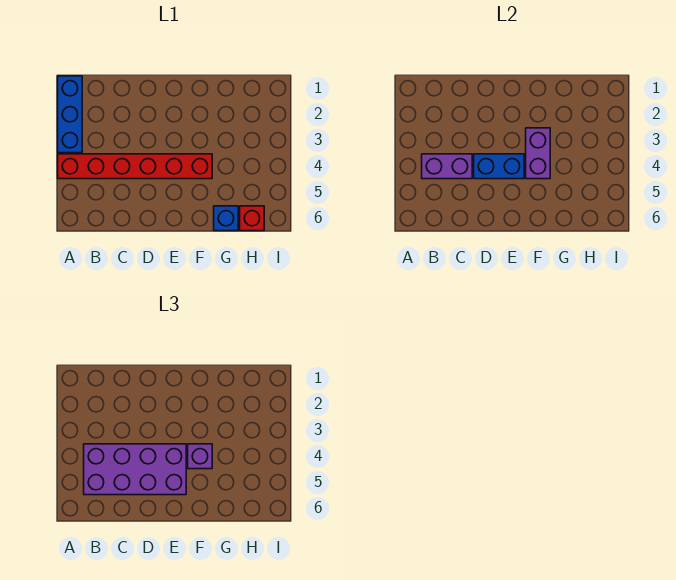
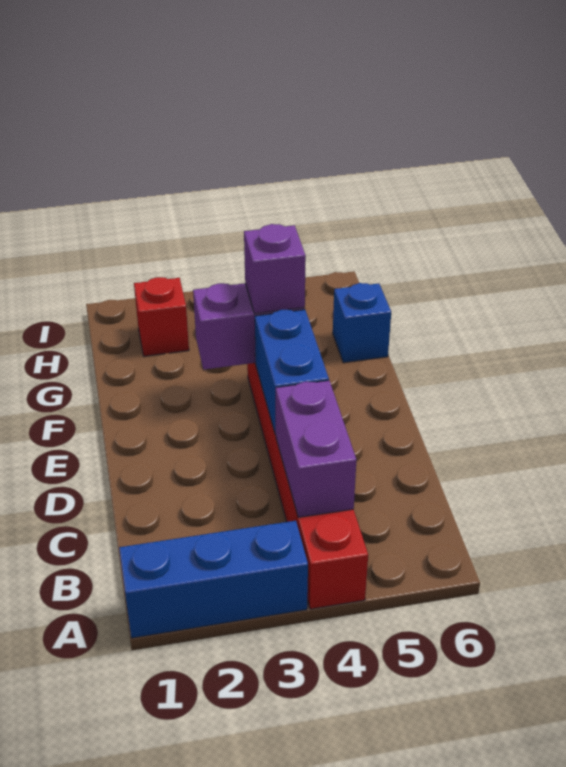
purple brick B4:E5 level 3 -> none
red brick H6 level 1 -> red brick H2 level 1

